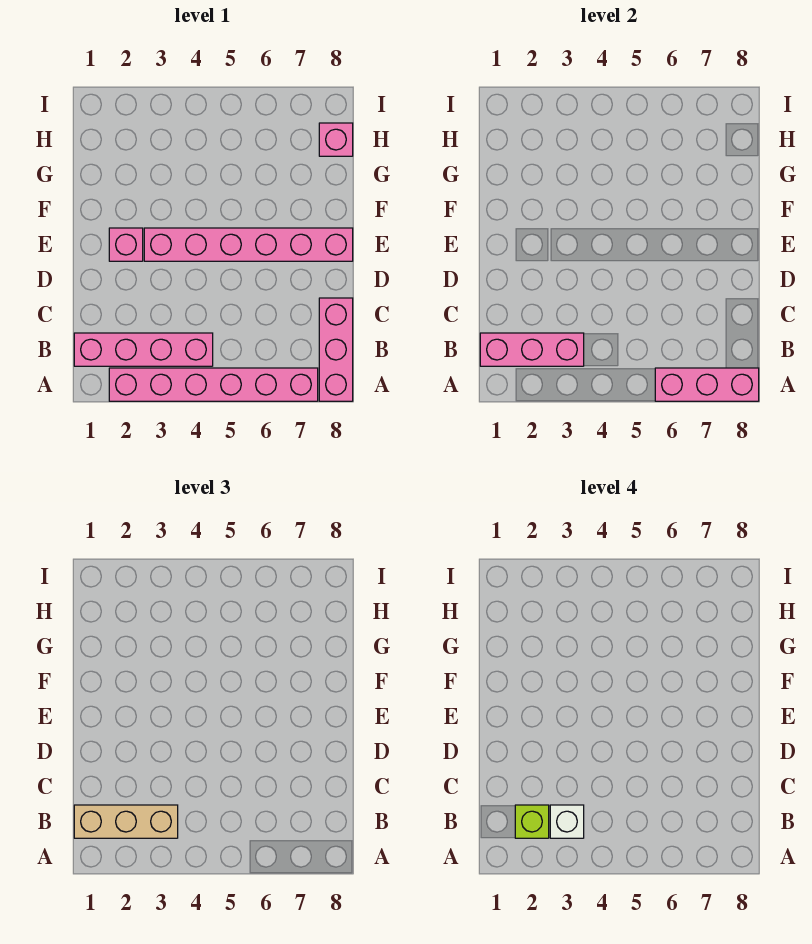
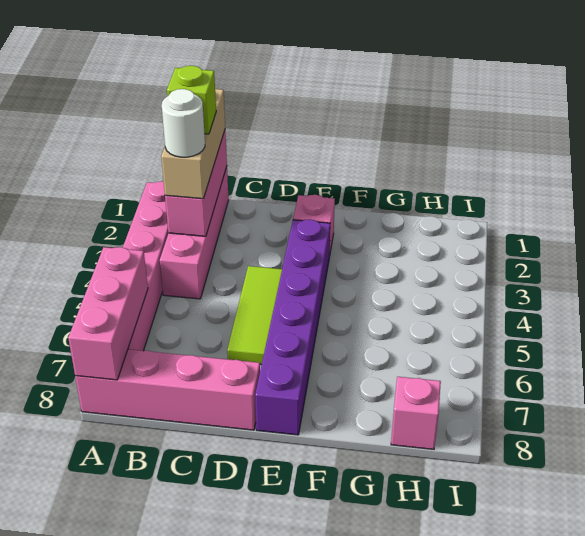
pink brick A8:C8 level 1 -> pink brick A8:D8 level 1
white brick B3 level 4 -> white round brick B3 level 4
none -> lime tile D4:D6 level 1
pink brick E3:E8 level 1 -> purple brick E3:E8 level 1

